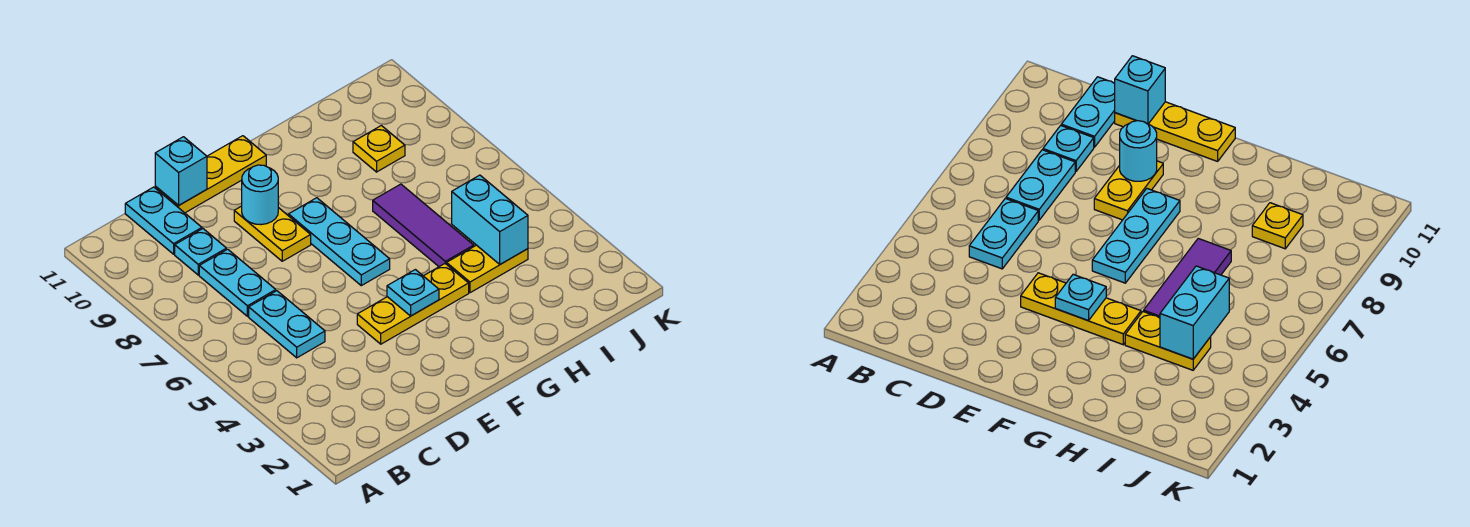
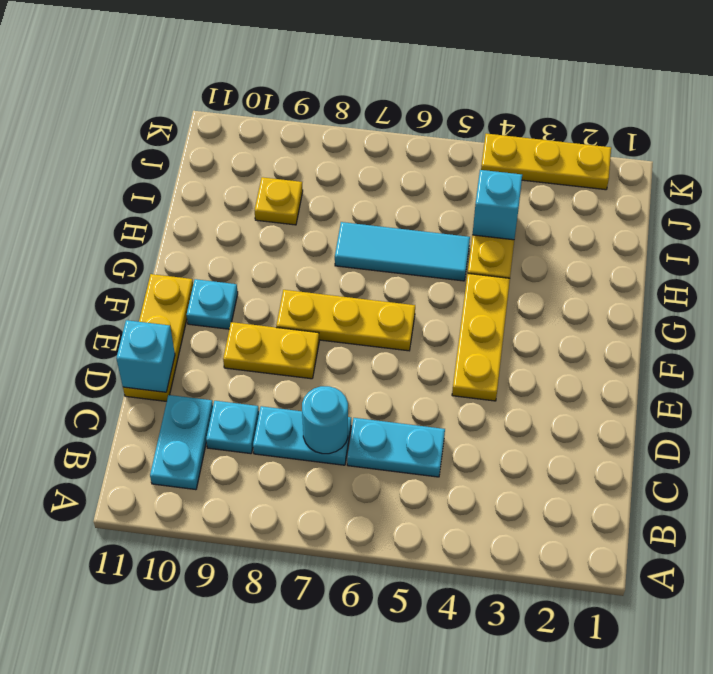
cyan plate C10:C11 level 1 -> cyan plate B10:C10 level 1
cyan round brick E9 level 2 -> cyan round brick C7 level 2
cyan plate F4 level 2 -> cyan plate F10 level 1
cyan plate F6:F8 level 1 -> yellow plate F6:F8 level 1
purple tile H5:H7 level 1 -> cyan tile H5:H7 level 1
cyan brick I4:I5 level 2 -> cyan brick I4 level 2
none -> yellow plate K2:K4 level 1

